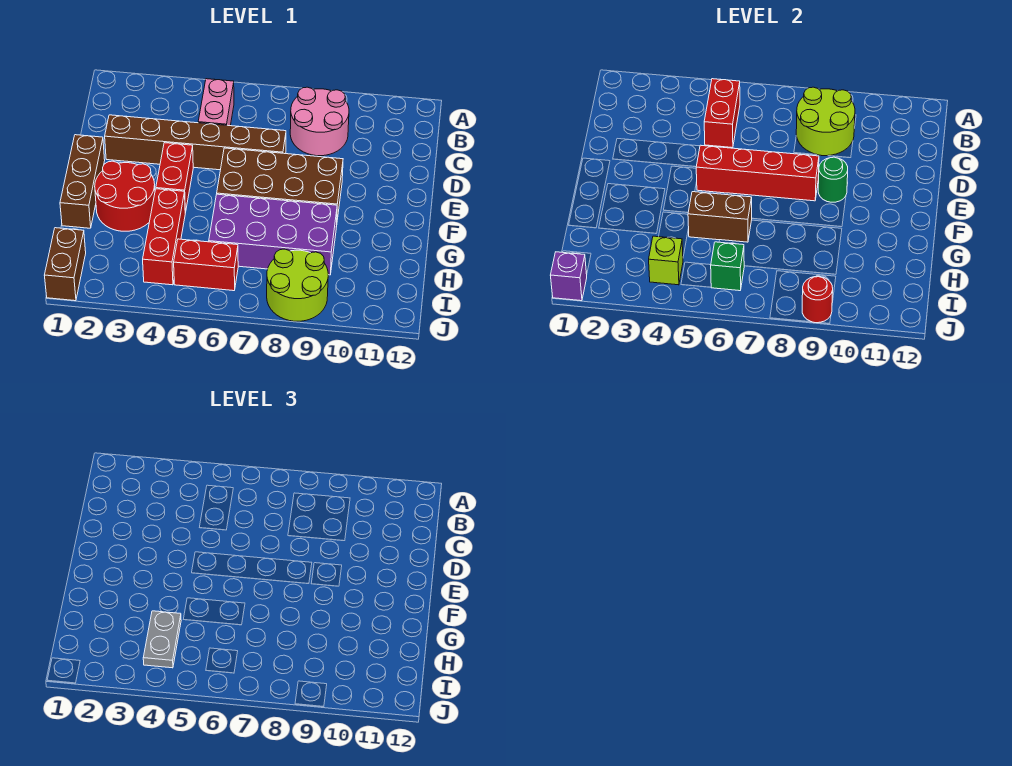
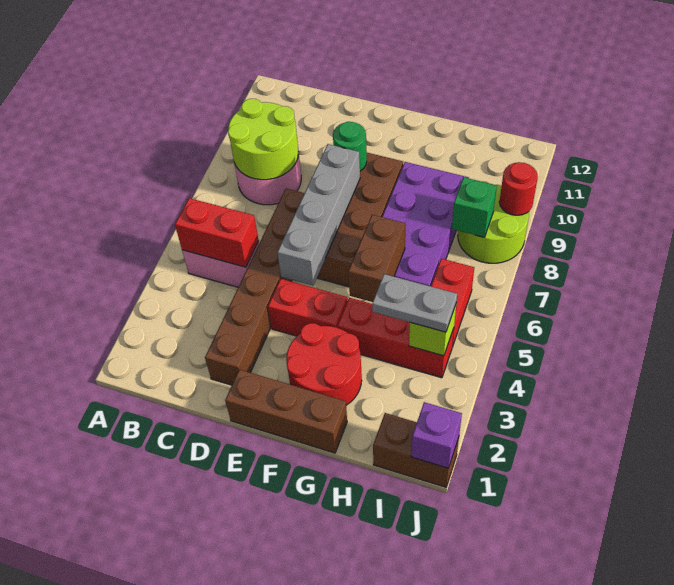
red brick E5:E8 level 2 -> grey brick E5:E8 level 2
green brick I6 level 2 -> green brick I8 level 2

